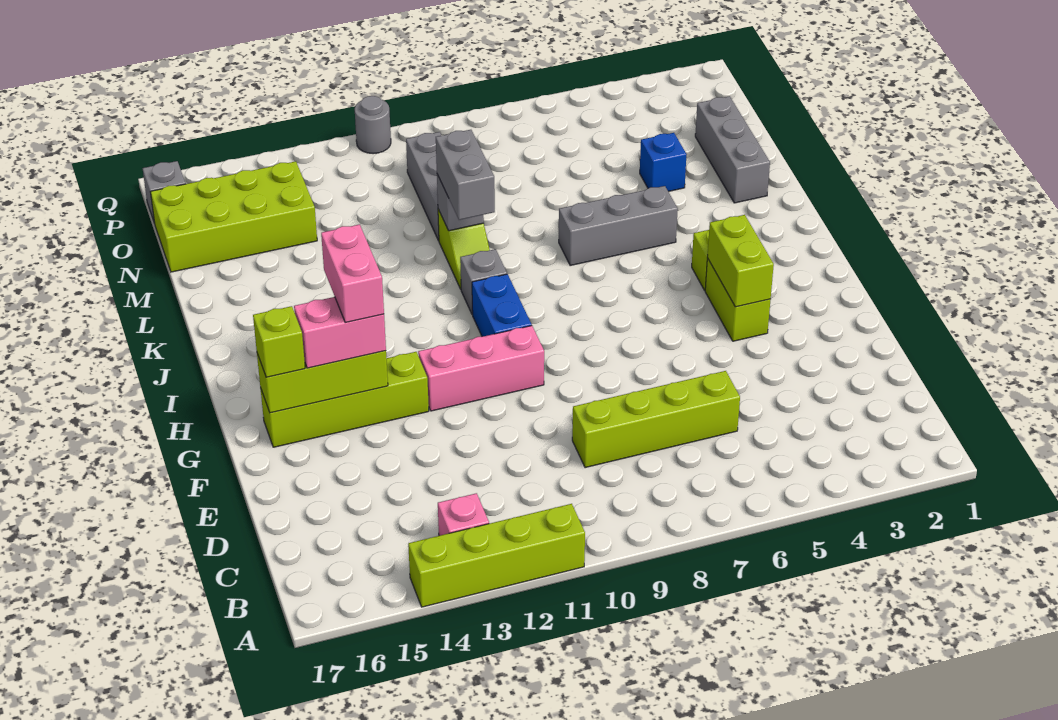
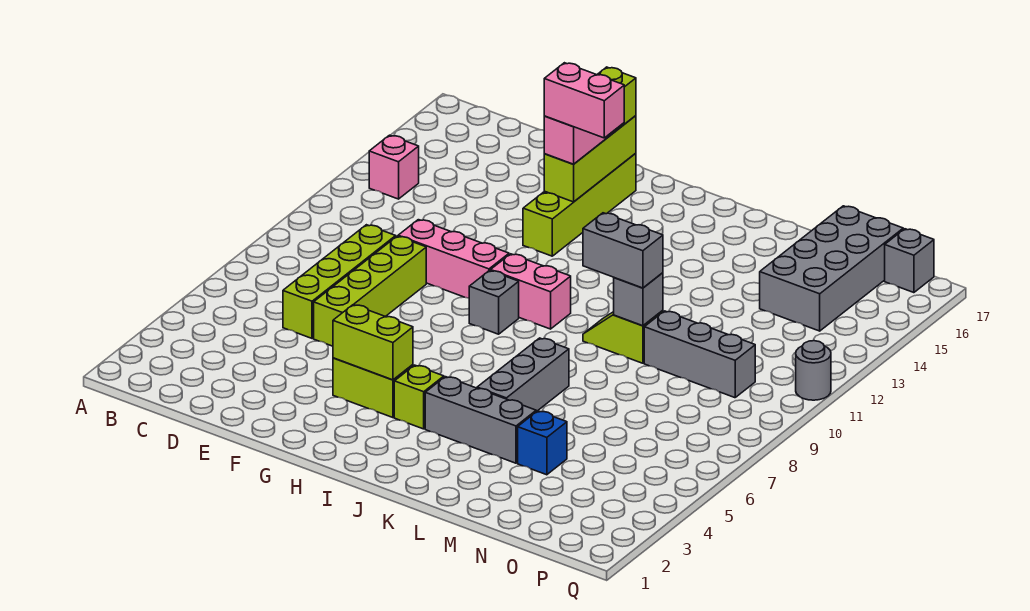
lime brick A11:A14 level 1 -> lime brick E6:E9 level 1
pink brick G10:G12 level 1 -> pink brick E10:G10 level 1
blue brick H10:I10 level 1 -> pink brick H10:I10 level 1
grey brick J10 level 1 -> grey brick H9 level 1
grey brick L2:N2 level 1 -> grey brick J4:L4 level 1
lime brick N14:O17 level 1 -> grey brick N14:O17 level 1

